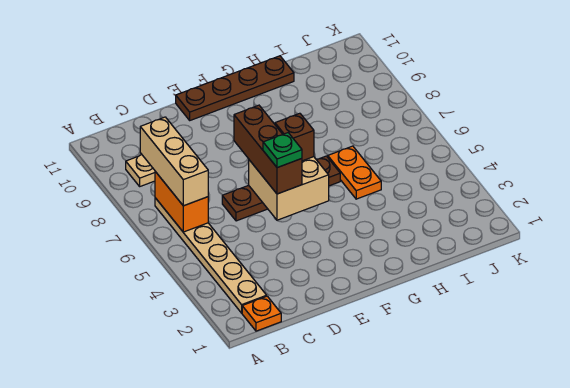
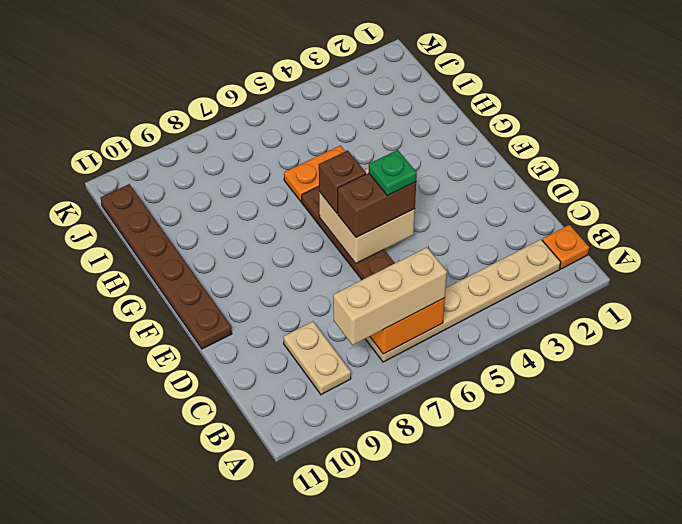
brown brick E5:E7 level 3 -> brown brick E5:E6 level 3
brown plate E11:H11 level 1 -> brown plate E11:J11 level 1

